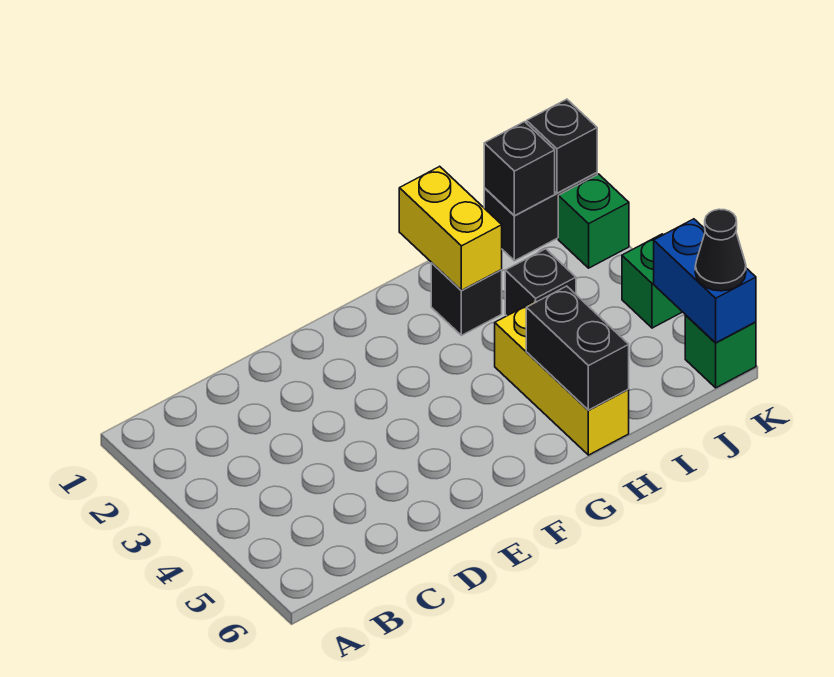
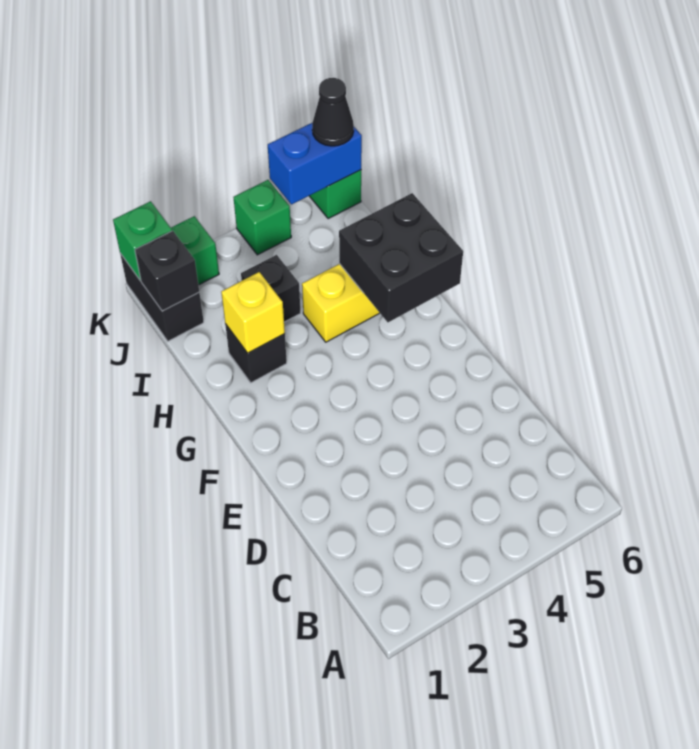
yellow brick H1:H2 level 2 -> yellow brick H2 level 2
black brick H5:H6 level 2 -> black brick G5:H6 level 2
black brick K1 level 2 -> green brick K1 level 2

